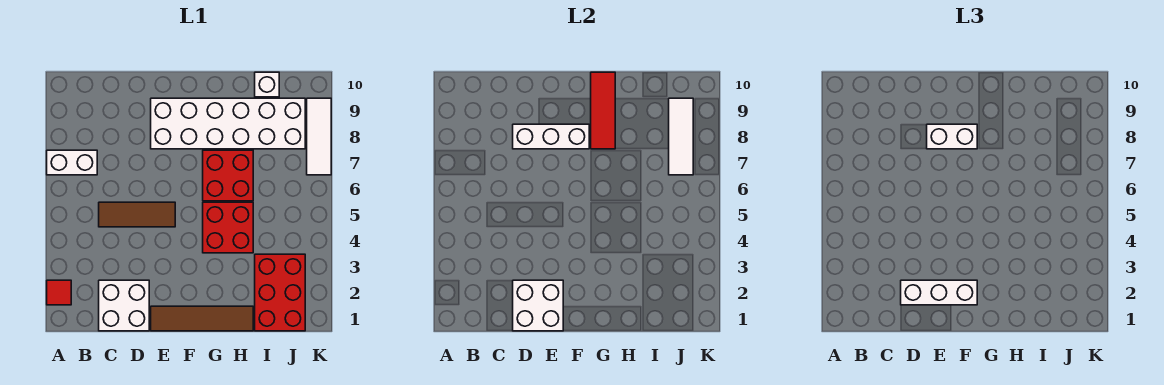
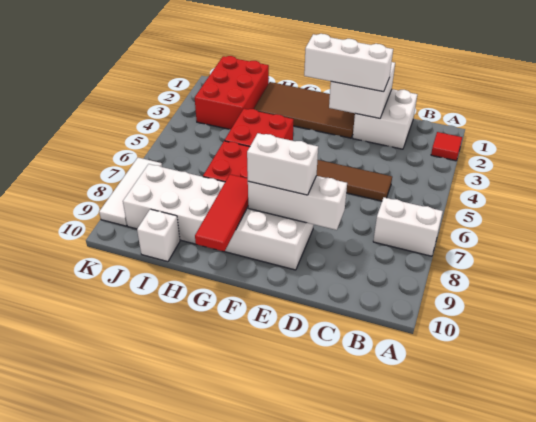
brown tile E1:H1 level 1 -> brown tile E1:H2 level 1
white tile J7:J9 level 2 -> none

